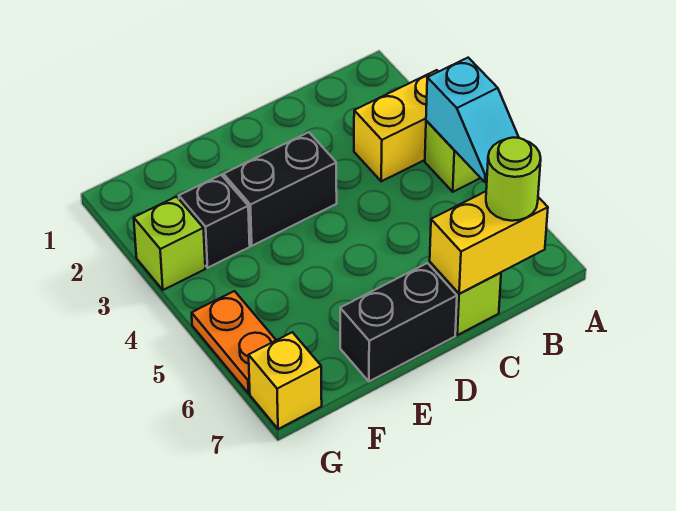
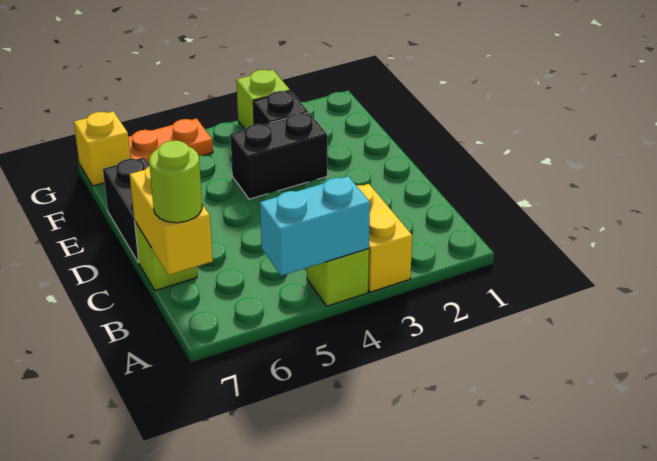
cyan slope A4:A5 level 2 top 4 -> cyan brick A4:A5 level 2
black brick D3:E3 level 1 -> black brick E3:E4 level 1

